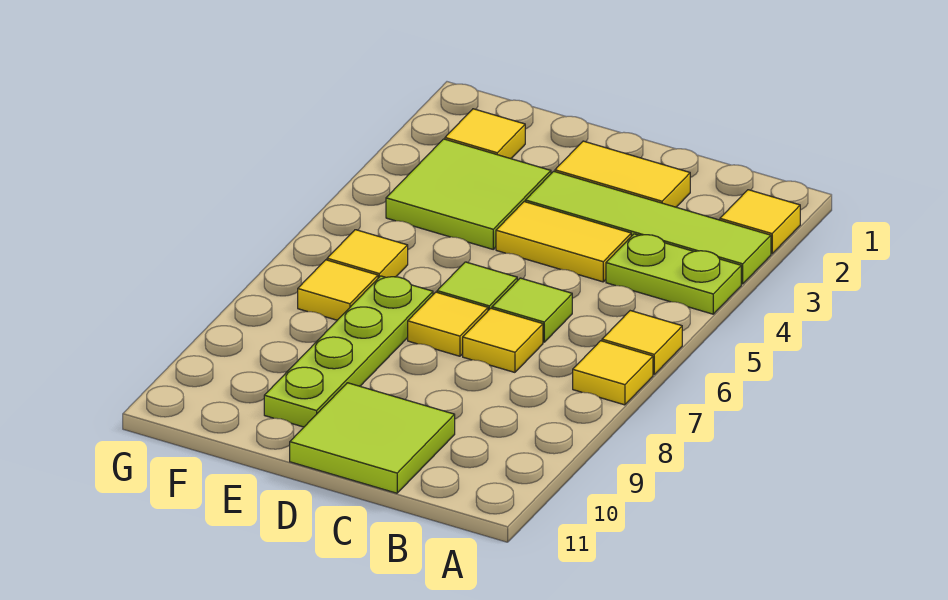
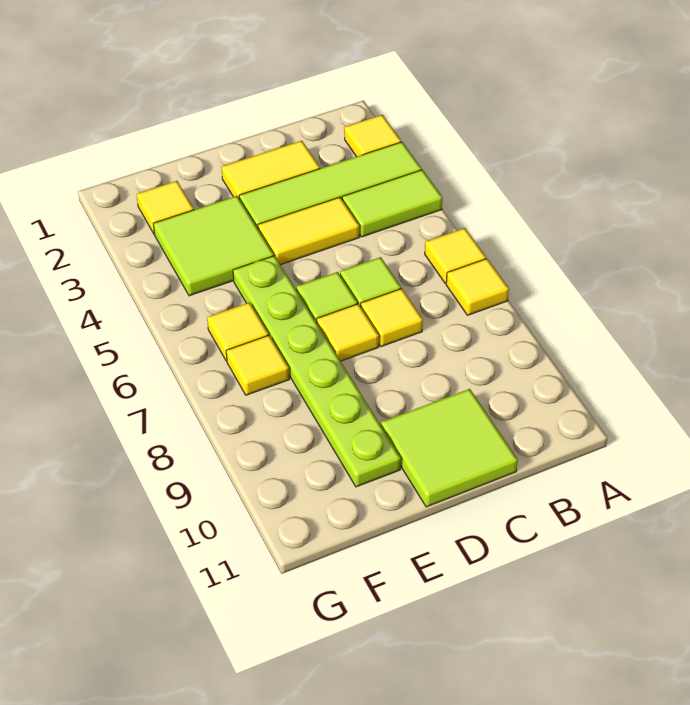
lime plate A4:B4 level 1 -> lime tile A4:B4 level 1
lime plate E7:E10 level 1 -> lime plate E5:E10 level 1

